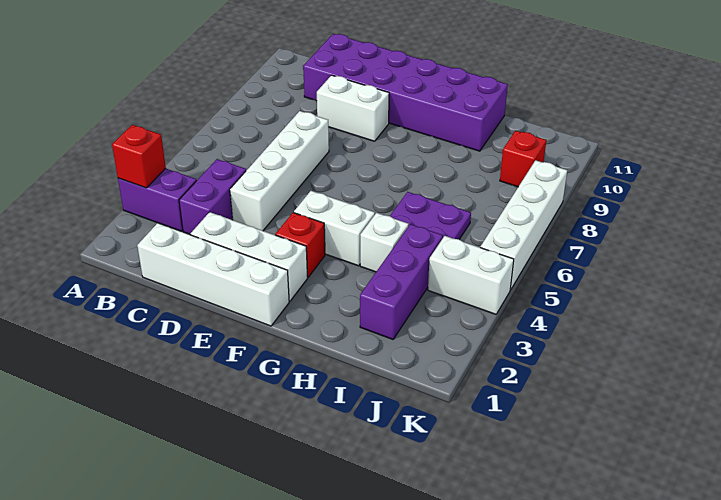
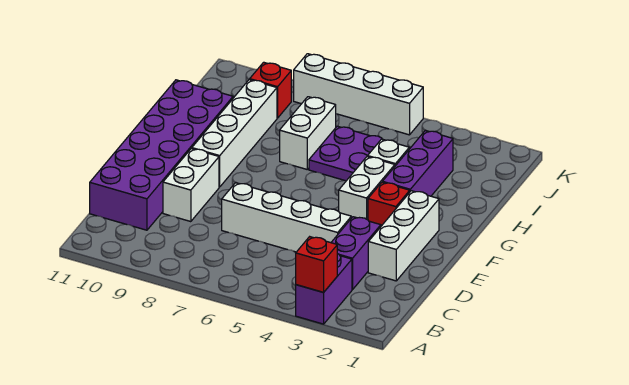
white brick C1:F1 level 1 -> white brick F9:I9 level 1
purple brick C3:C4 level 1 -> purple brick C3:D3 level 1
purple brick I2:I4 level 1 -> purple brick G3:I3 level 1
white brick J4:K4 level 1 -> white brick H7:I7 level 1

